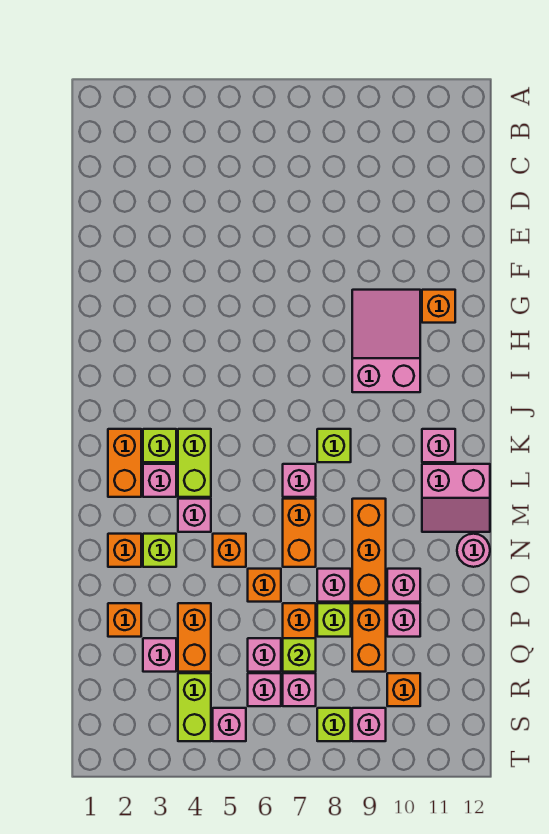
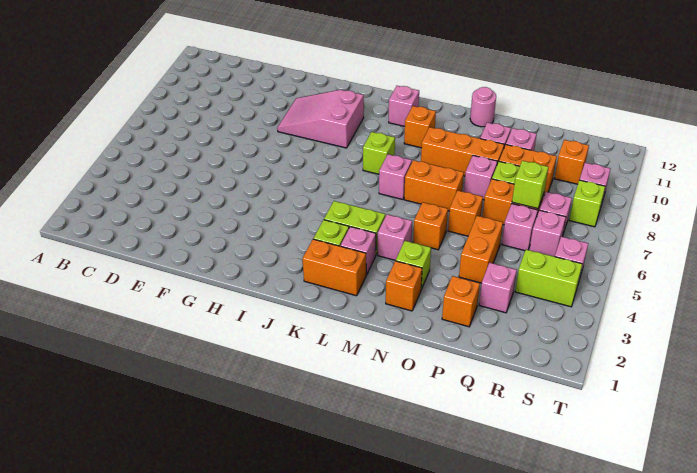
orange brick G11 level 1 -> orange brick L10 level 1
pink slope L11:M12 level 1 top L -> none
orange brick P4:Q4 level 1 -> orange brick P4:P5 level 1

